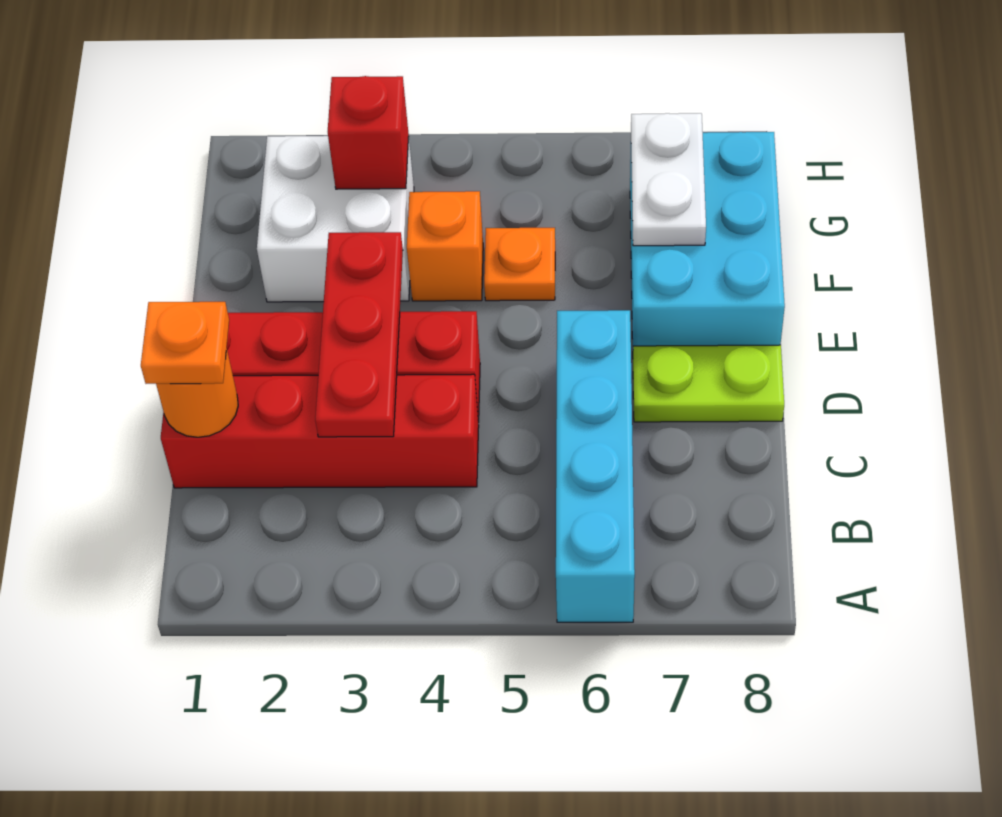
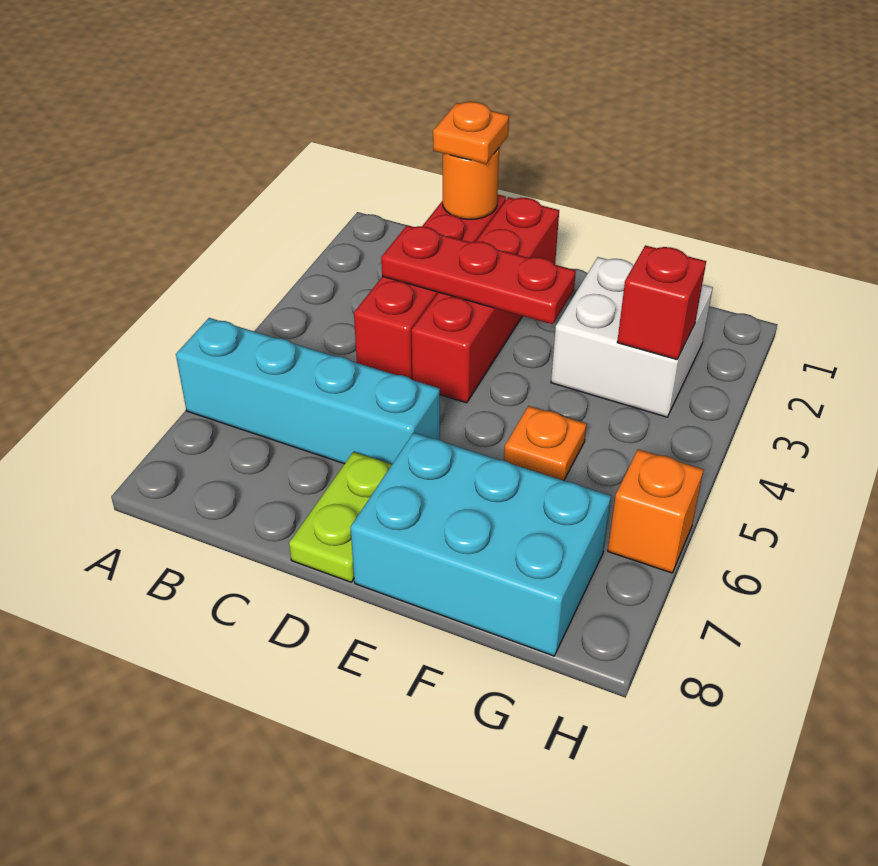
orange brick F4 level 1 -> orange brick H6 level 1
white plate F7:G7 level 2 -> none

